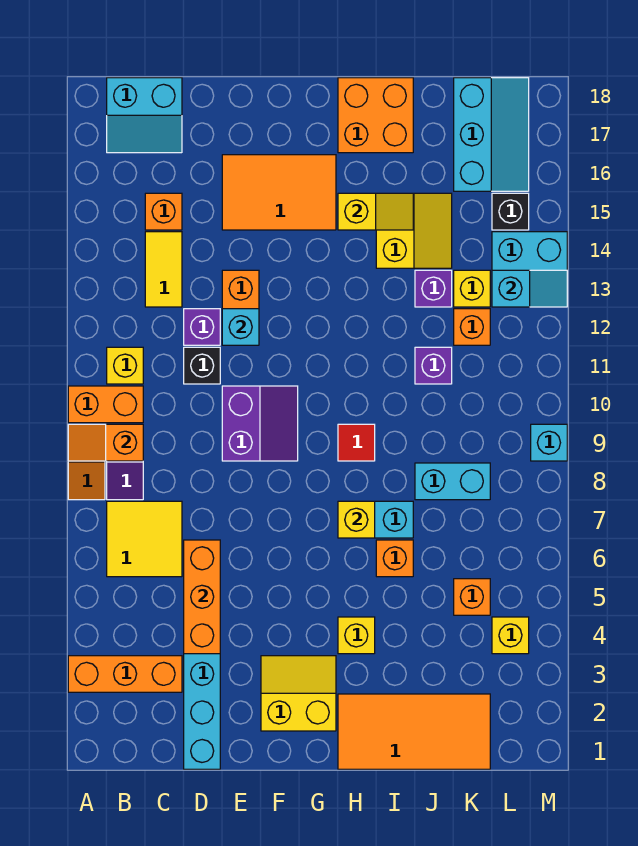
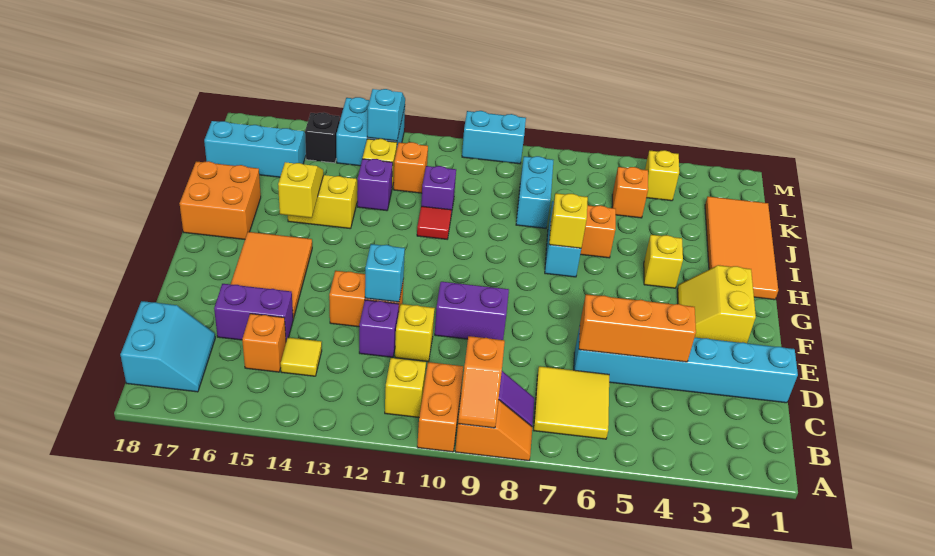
orange brick A3:C3 level 1 -> none
yellow tile C13:C14 level 1 -> yellow tile C14 level 1
black brick D11 level 1 -> yellow brick D11 level 1
none -> purple brick D15:D16 level 1
red tile H9 level 1 -> red tile I11 level 1
cyan brick M9 level 1 -> cyan brick M9:M10 level 1

